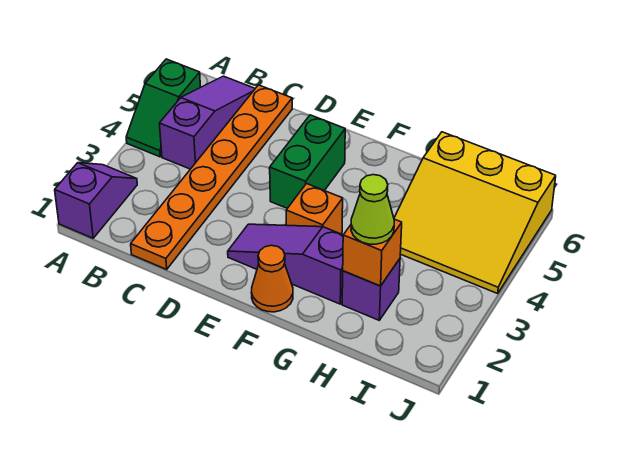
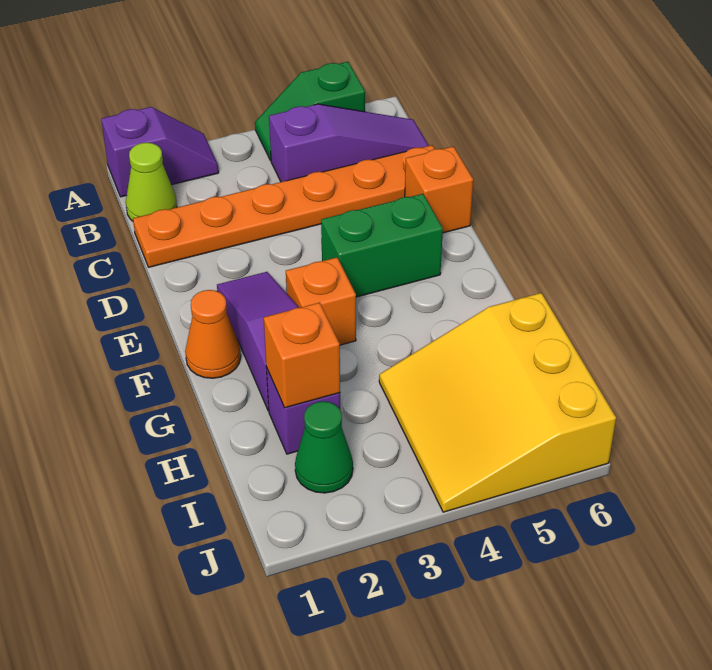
none -> orange brick D6 level 1
lime cone H2 level 3 -> lime cone B1 level 1
none -> green cone I2 level 1

